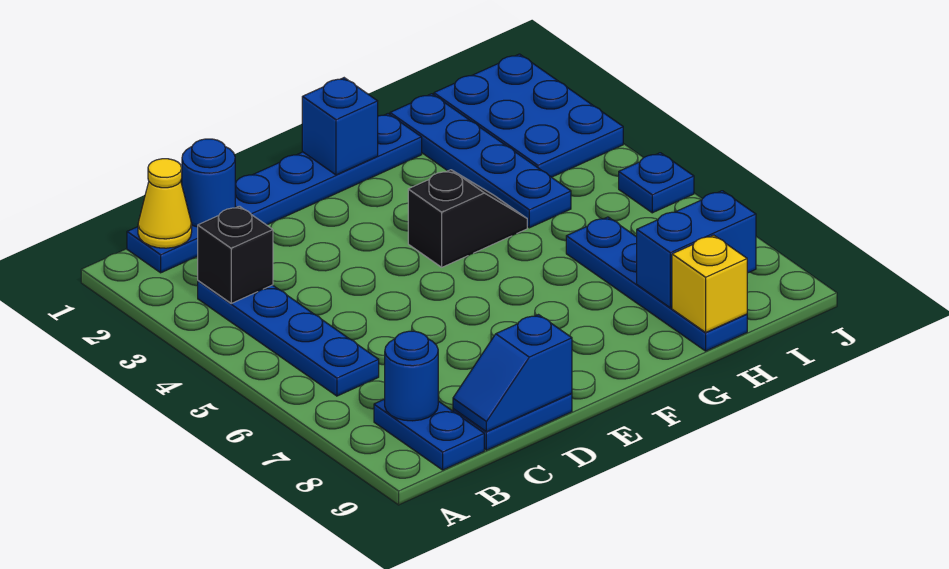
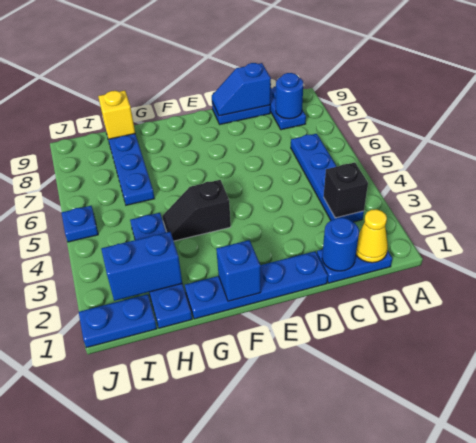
blue slope C9:D9 level 2 top D -> blue slope C9:D9 level 2 top C
blue brick H8:I8 level 2 -> blue brick H2:I2 level 2
blue plate I1:J3 level 1 -> blue plate I1:J1 level 1

